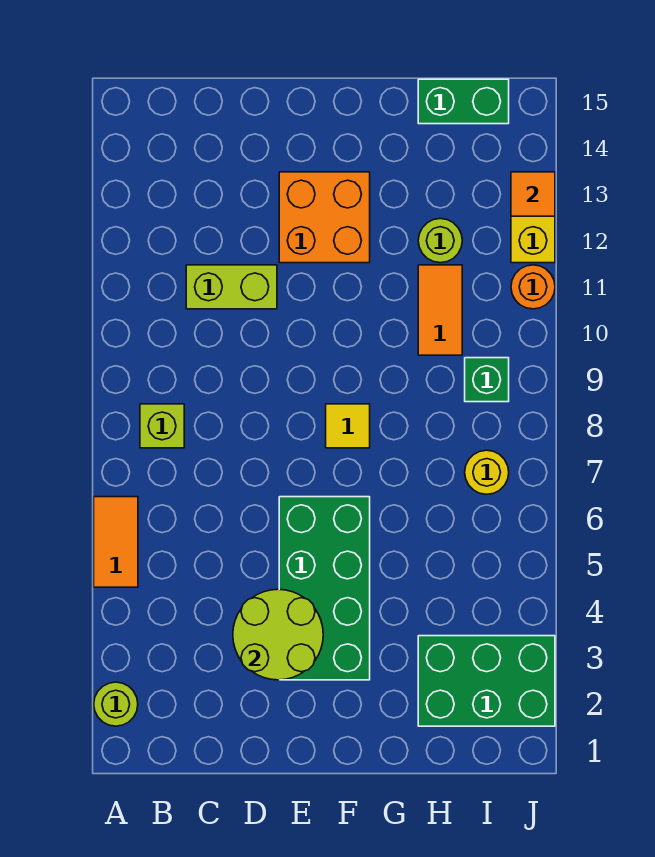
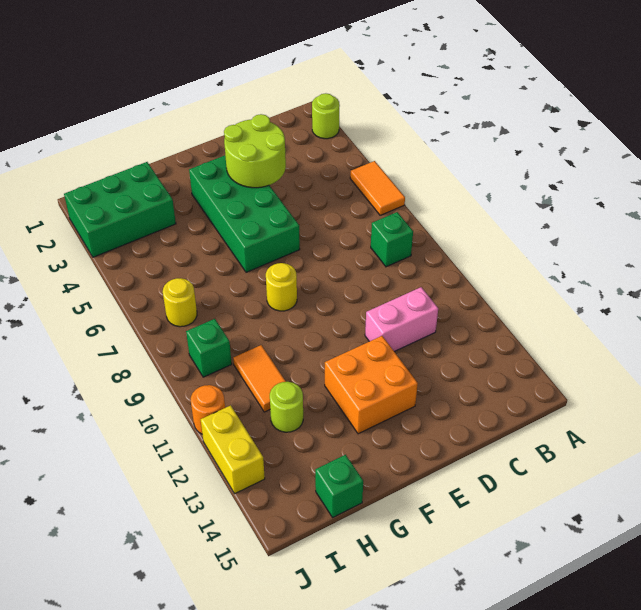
lime brick B8 level 1 -> green brick B8 level 1
lime brick C11:D11 level 1 -> pink brick C11:D11 level 1
yellow tile F8 level 1 -> yellow round brick F8 level 1
green brick H15:I15 level 1 -> green brick H15 level 1
orange tile J13 level 2 -> none

